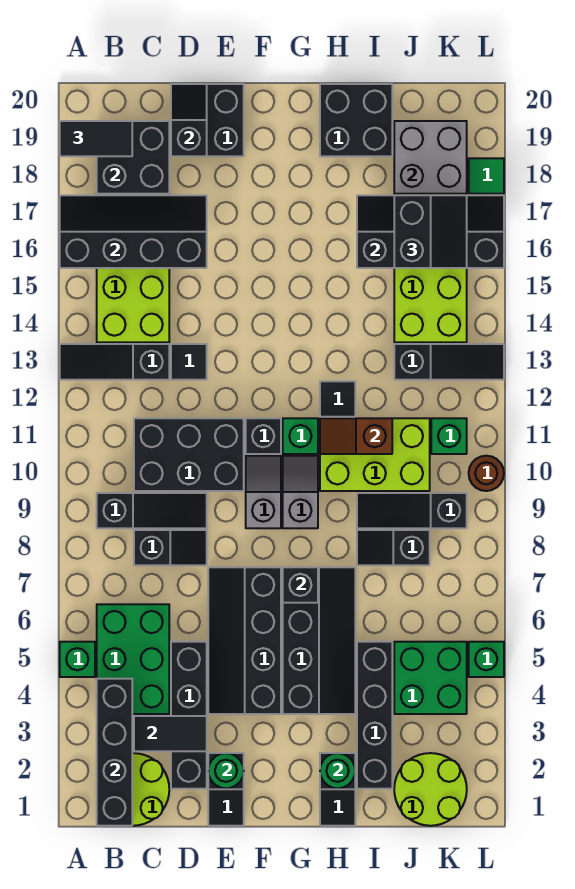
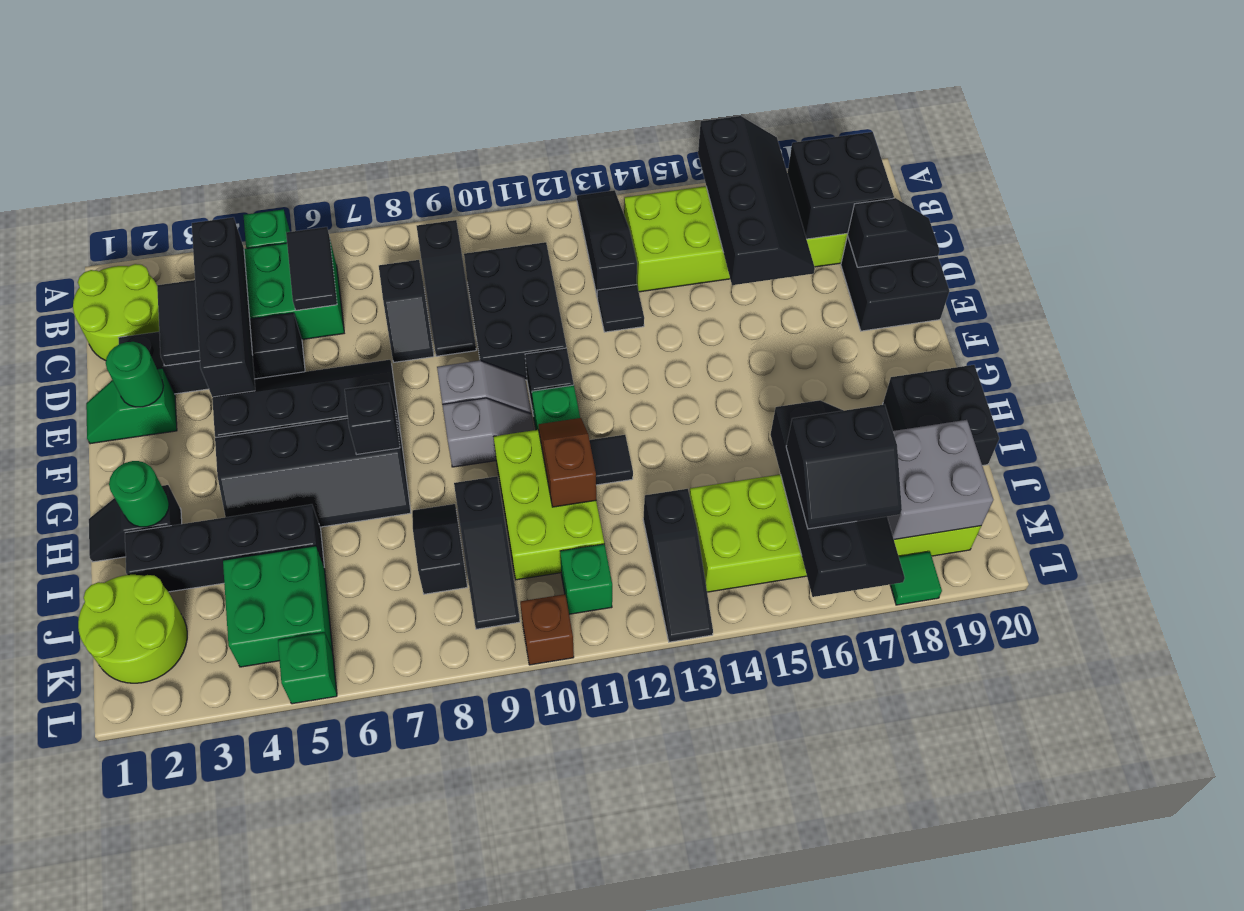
black tile A19:B19 level 3 -> black tile B6:C6 level 2
black brick B1:B4 level 2 -> black brick B4:E4 level 2
black slope E1:E2 level 1 top 2 -> green slope E1:E2 level 1 top 2
black slope I9:K9 level 1 top K -> black slope I9:K9 level 1 top I
brown round brick L10 level 1 -> brown brick L10 level 1

